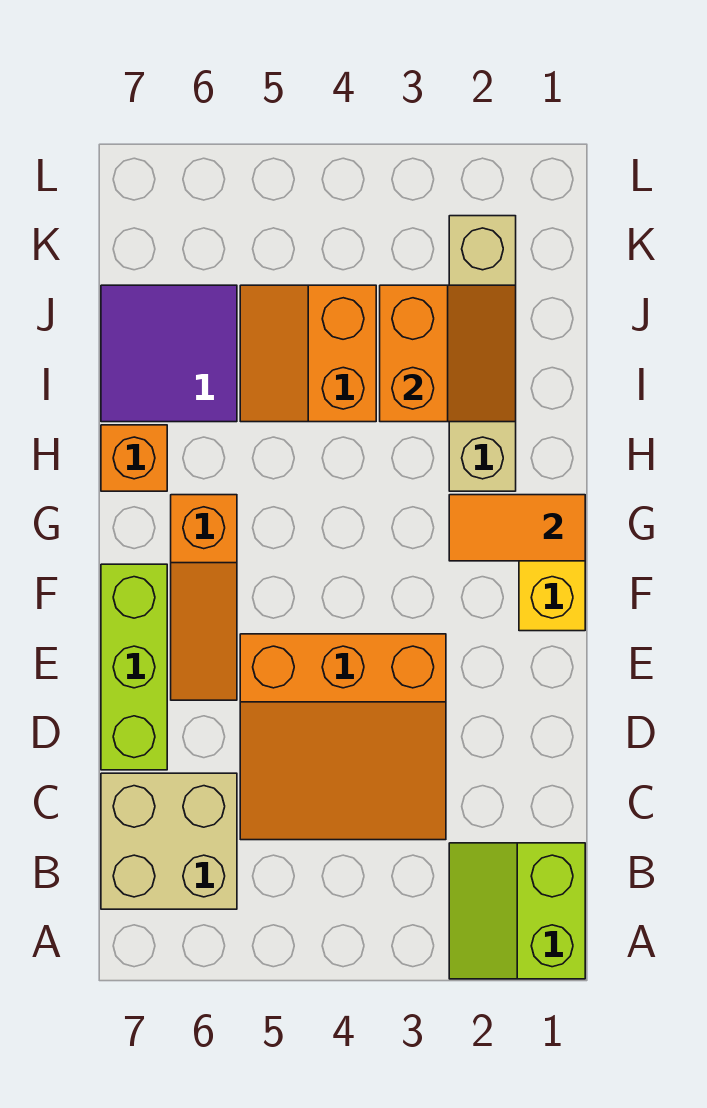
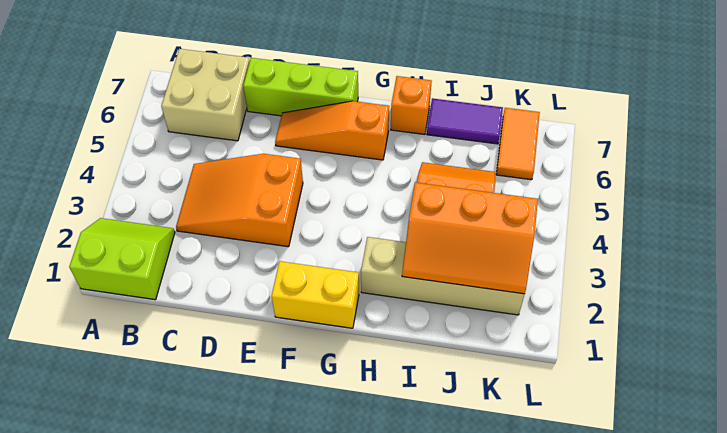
orange slope C3:E5 level 1 top E -> orange slope C3:E4 level 1 top E
orange tile G1:G2 level 2 -> orange tile K6:K7 level 1
orange slope I2:J3 level 2 top 3 -> orange slope I2:K3 level 2 top 3
purple tile I6:J7 level 1 -> purple tile I7:J7 level 1

